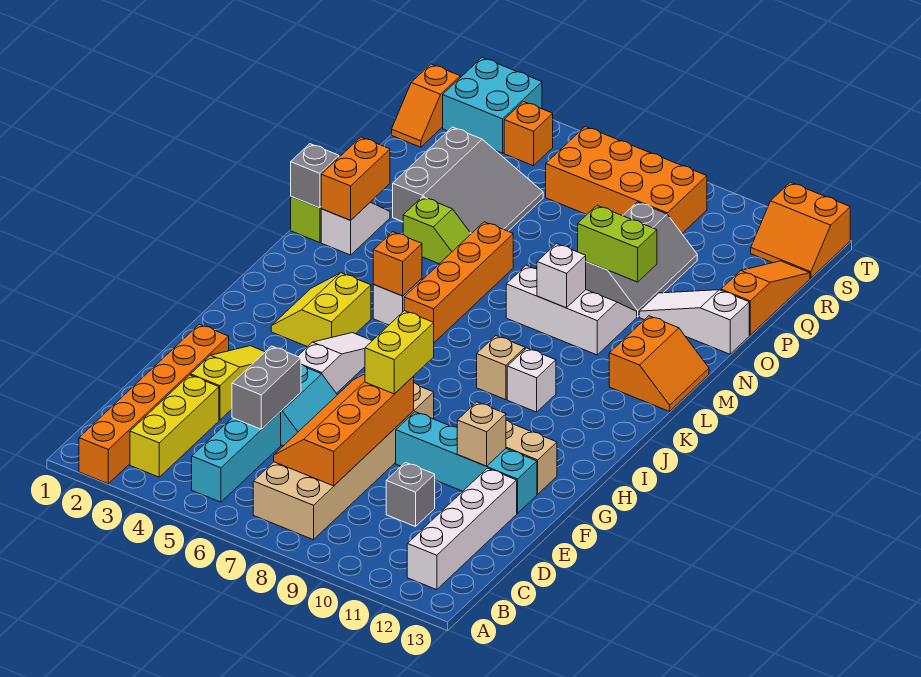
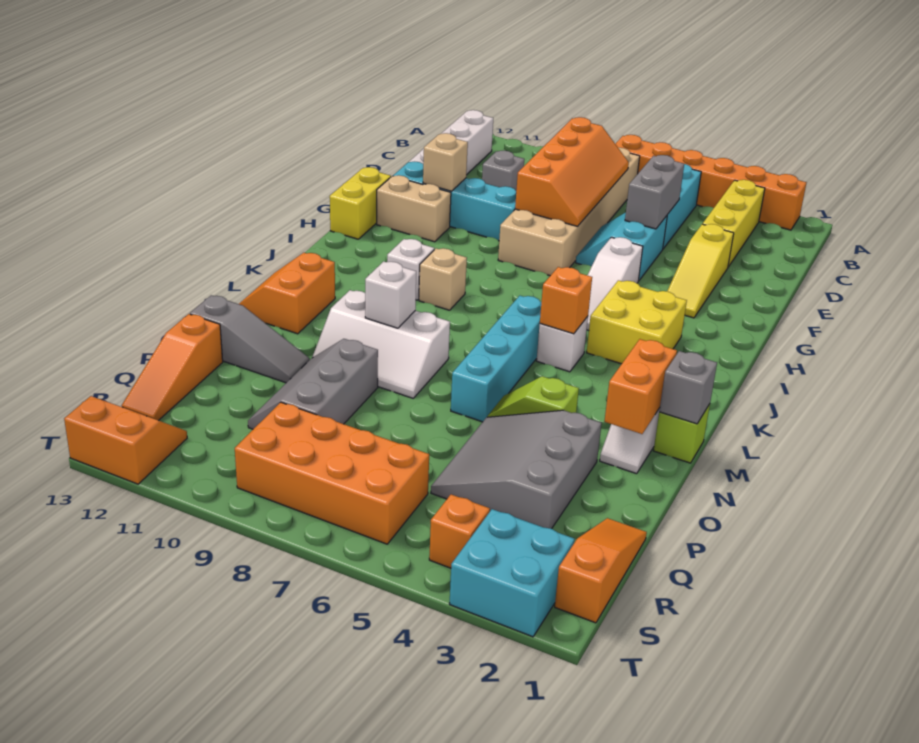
orange brick A2:F2 level 1 -> orange brick A2:A7 level 1
yellow brick F8:G8 level 3 -> yellow brick G13:H13 level 1
yellow slope I3:J4 level 1 top 4 -> yellow brick I3:J4 level 1
orange brick K6:N6 level 1 -> cyan brick K6:N6 level 1
lime brick O9:O10 level 2 -> none
white slope O11:O13 level 1 top 13 -> grey slope O11:O13 level 1 top 13
orange slope R1:S1 level 1 top S -> orange slope Q1:S1 level 1 top S

